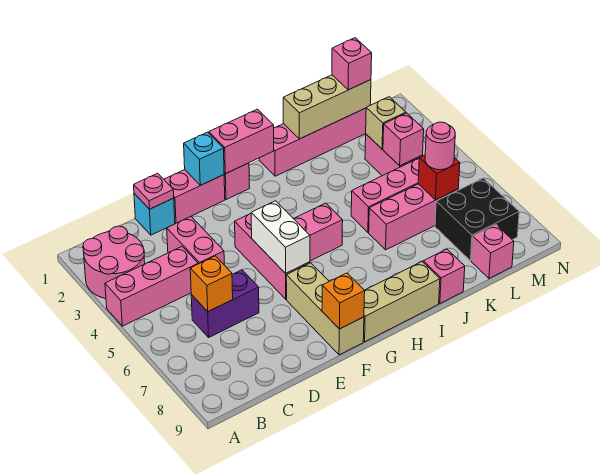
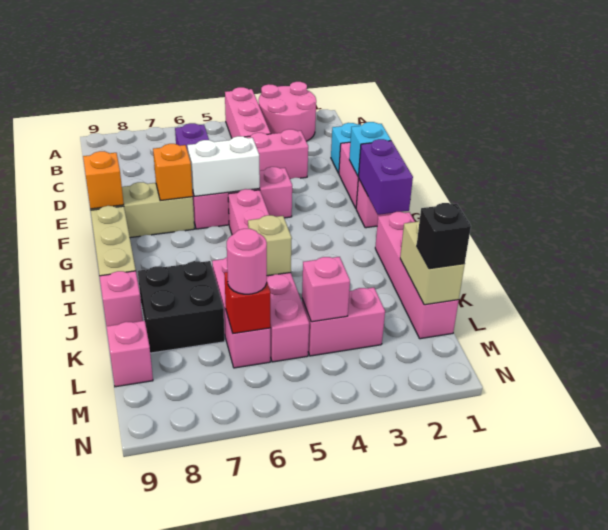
orange brick C6 level 2 -> orange brick F7 level 2
pink plate D1 level 2 -> none
pink brick G1:H1 level 2 -> purple brick G1:H1 level 2
tan brick J1:L1 level 2 -> tan brick K1:L1 level 2
pink brick L1 level 3 -> black brick L1 level 3
tan brick L3 level 2 -> tan brick J5 level 2
black brick L7:M8 level 1 -> black brick J7:K8 level 1

